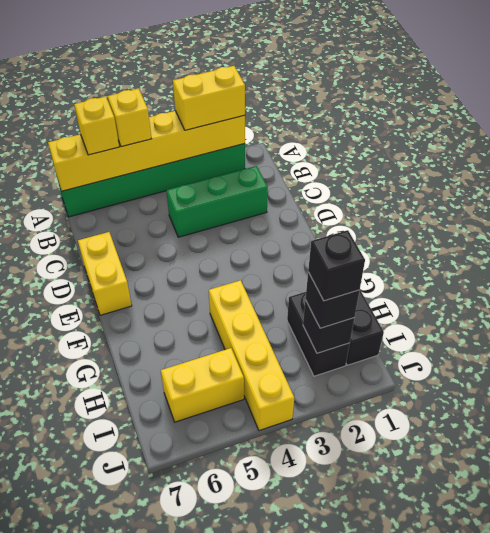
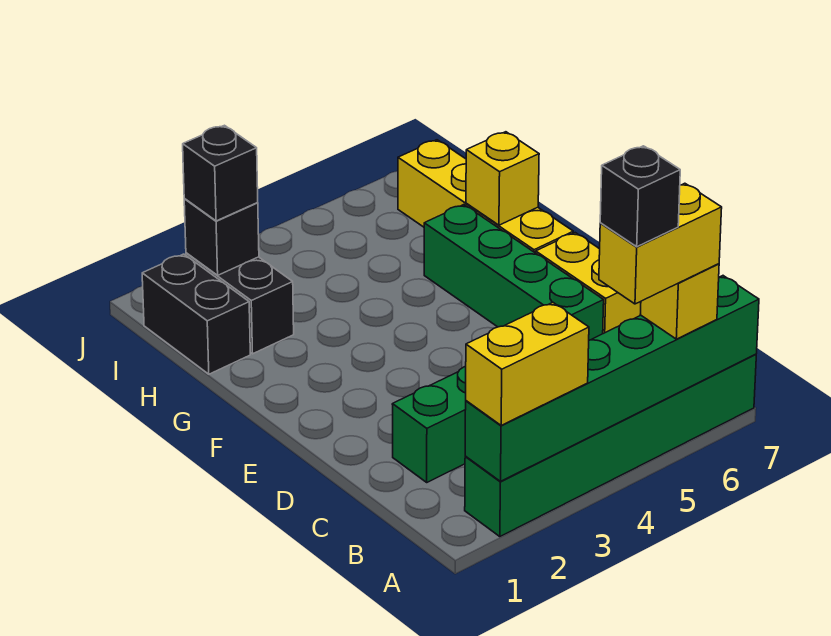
yellow brick A2:A7 level 2 -> green brick A2:A7 level 2
yellow brick A5 level 3 -> yellow brick G7 level 2
none -> green brick D6:G6 level 1
yellow brick G4:J4 level 1 -> yellow brick F7:I7 level 1
black brick I2 level 4 -> black brick A5 level 5
yellow brick I5:I6 level 1 -> yellow brick A5:A6 level 4

